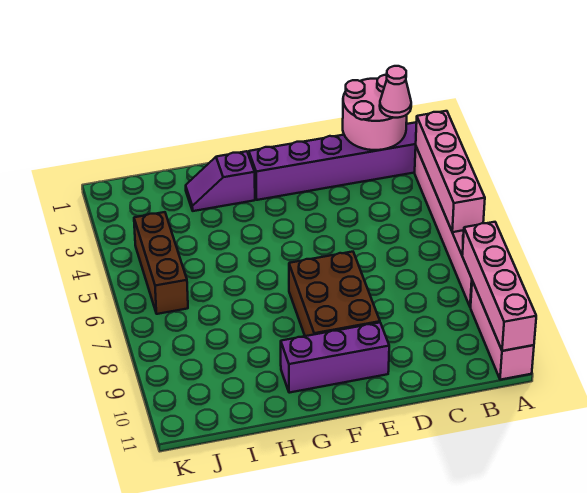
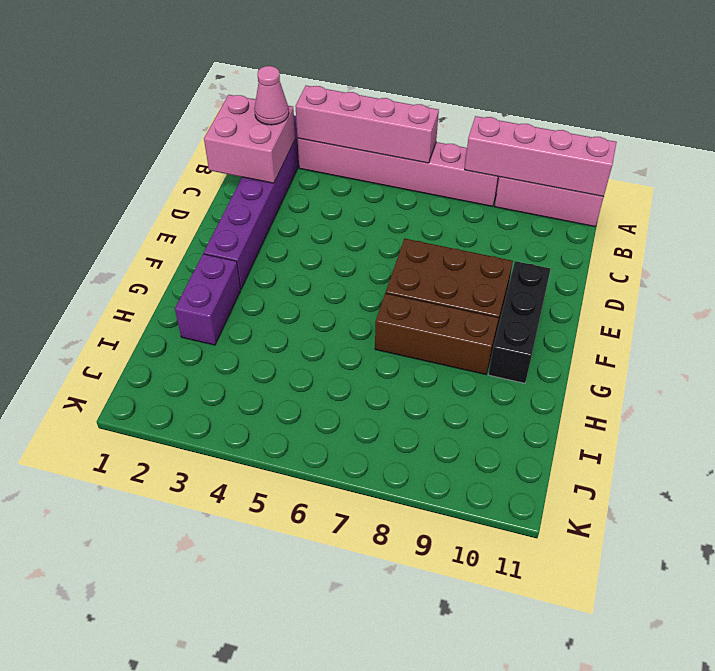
pink round brick B1:C2 level 2 -> pink brick B1:C2 level 2
purple brick E10:G10 level 1 -> black brick E10:G10 level 1
purple slope G2:H2 level 1 top G -> purple brick G2:H2 level 1
brown brick J4:J6 level 1 -> brown brick G7:G9 level 1

